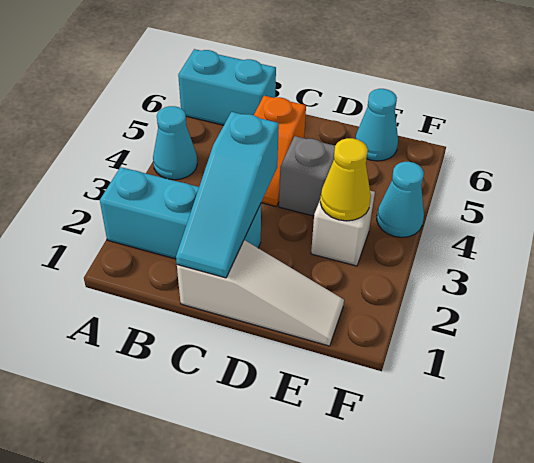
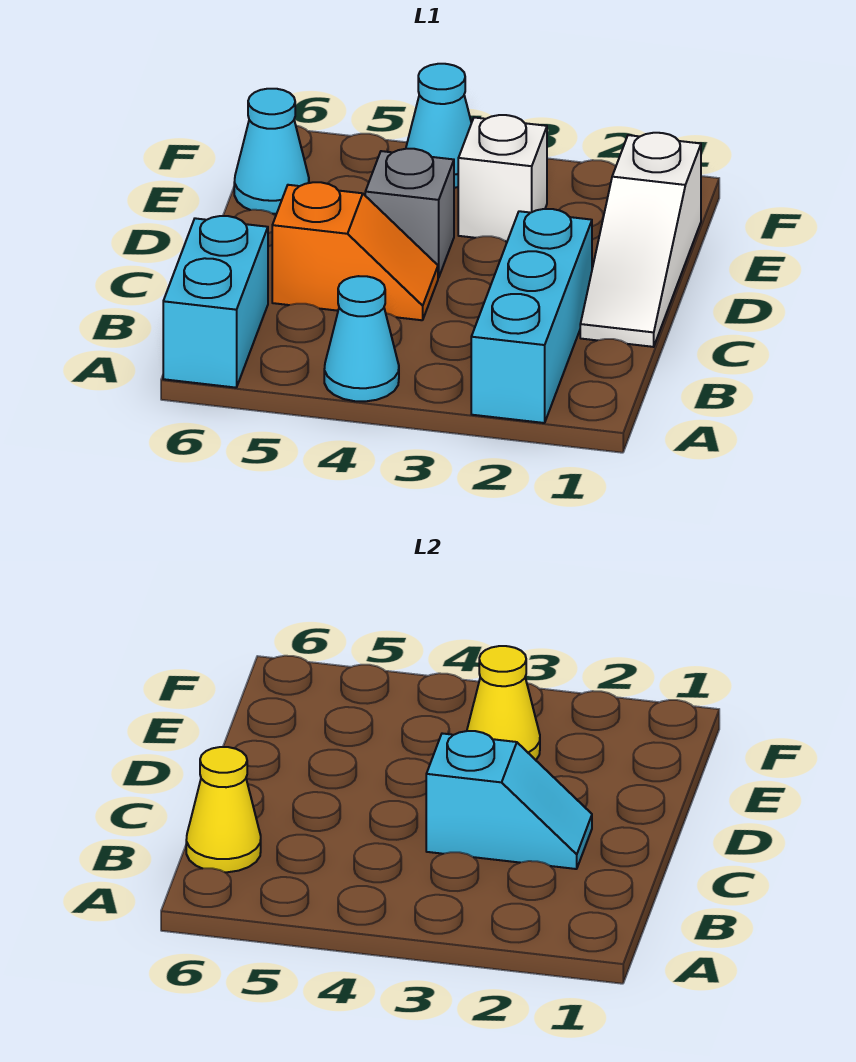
none -> yellow cone B6 level 2
white slope C1:E1 level 1 top C -> white slope C1:E1 level 1 top E
cyan slope C1:C3 level 2 top 3 -> cyan slope C2:C3 level 2 top 3

